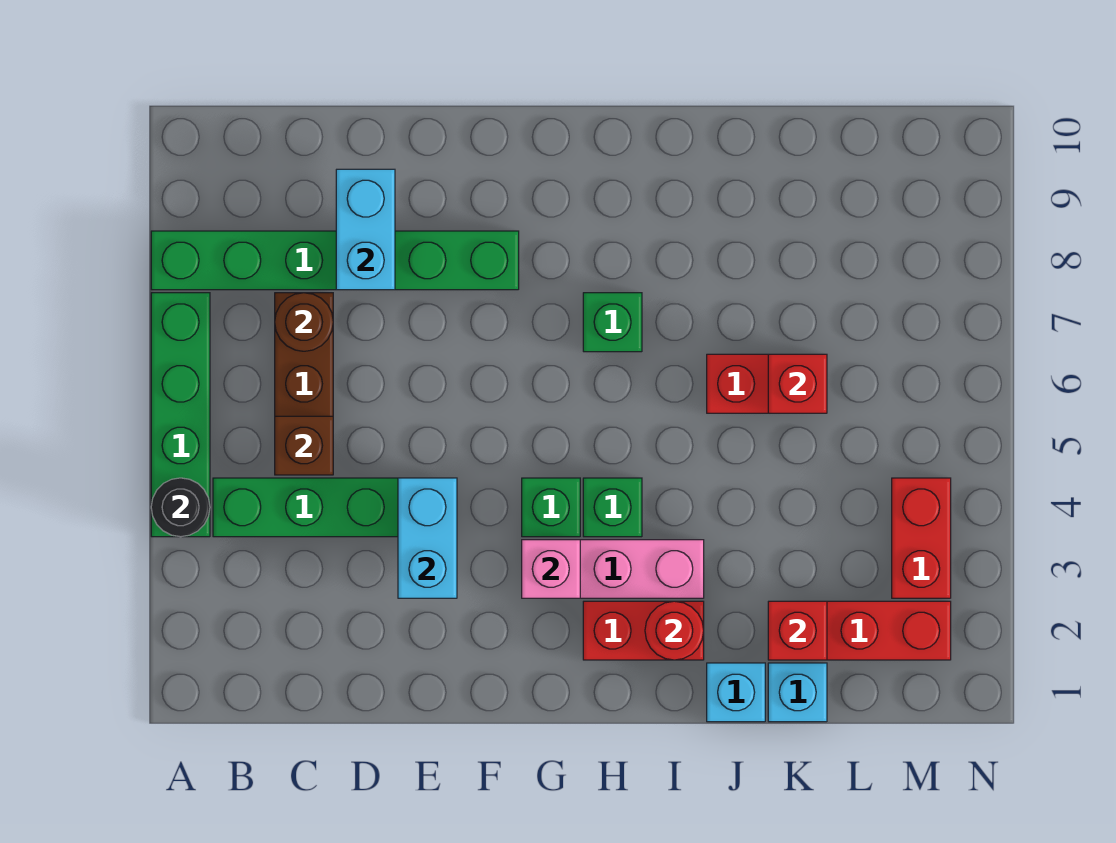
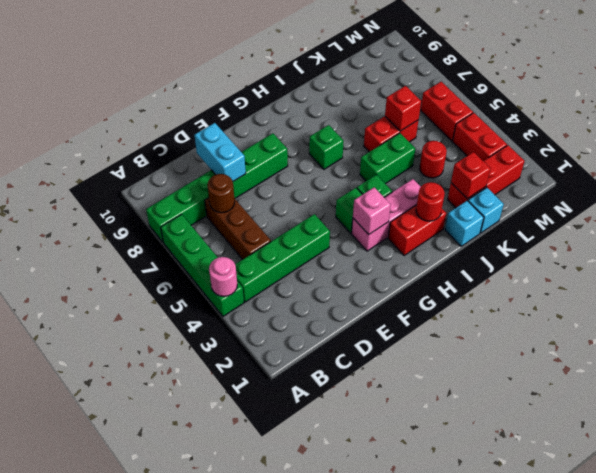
black round brick A4 level 2 -> pink round brick A4 level 2
brown brick C5 level 2 -> none
cyan brick E3:E4 level 2 -> none
none -> green brick I5:J5 level 1
none -> red round brick K4 level 1
none -> red brick M5:M6 level 1

